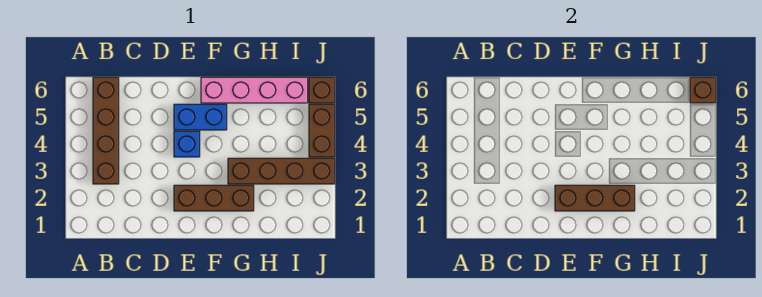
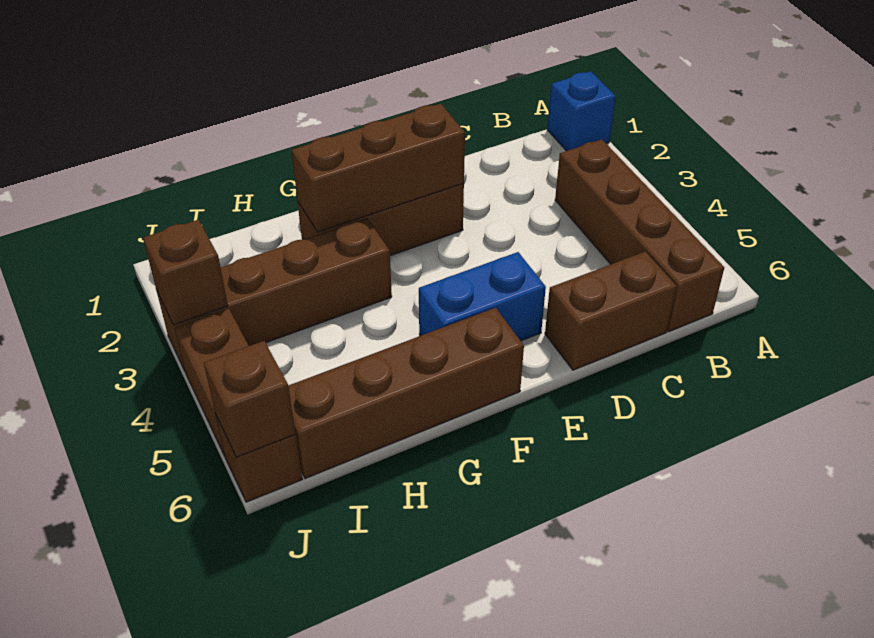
none -> brown brick C6:D6 level 1
blue brick E4 level 1 -> blue brick A1 level 1
pink brick F6:I6 level 1 -> brown brick F6:I6 level 1
none -> brown brick J3 level 2

